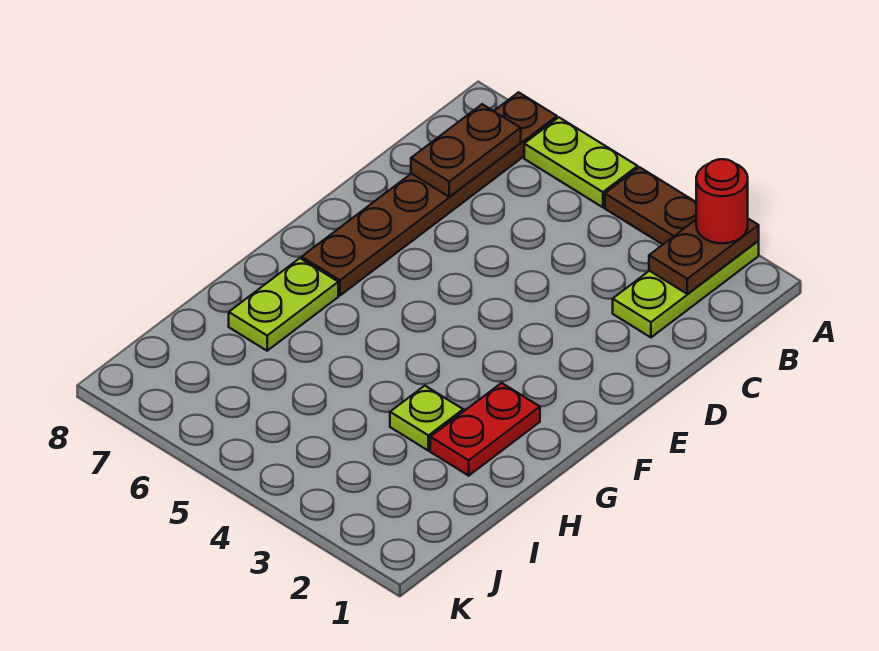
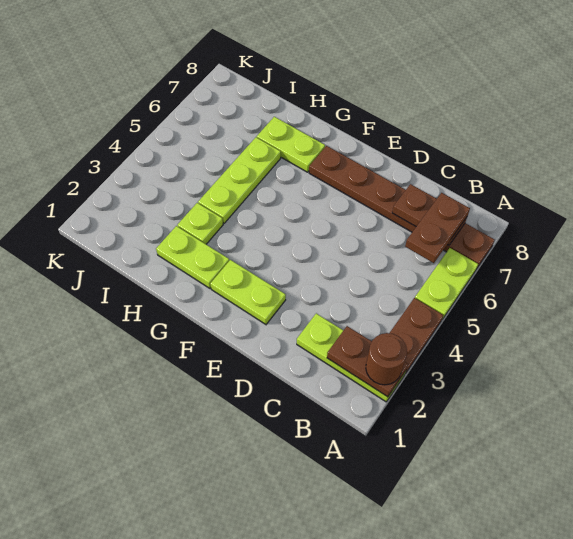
red round brick A2 level 3 -> brown round brick A2 level 3
none -> brown plate B6:B7 level 3
none -> lime plate E2:F2 level 1
red plate G2:H2 level 1 -> lime plate G2:H2 level 1
none -> lime plate H4:H6 level 1

